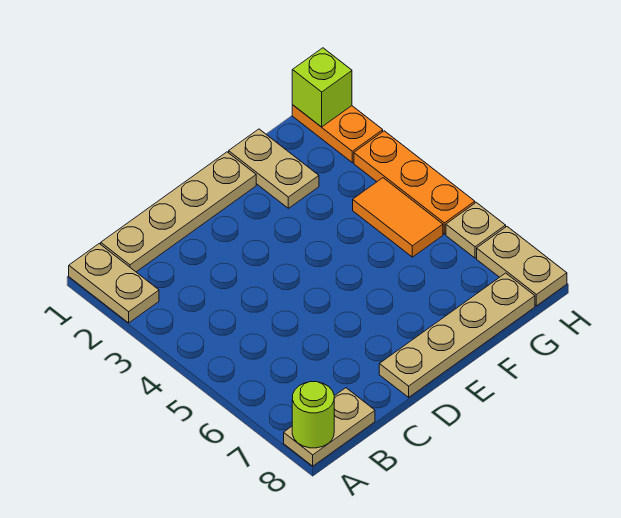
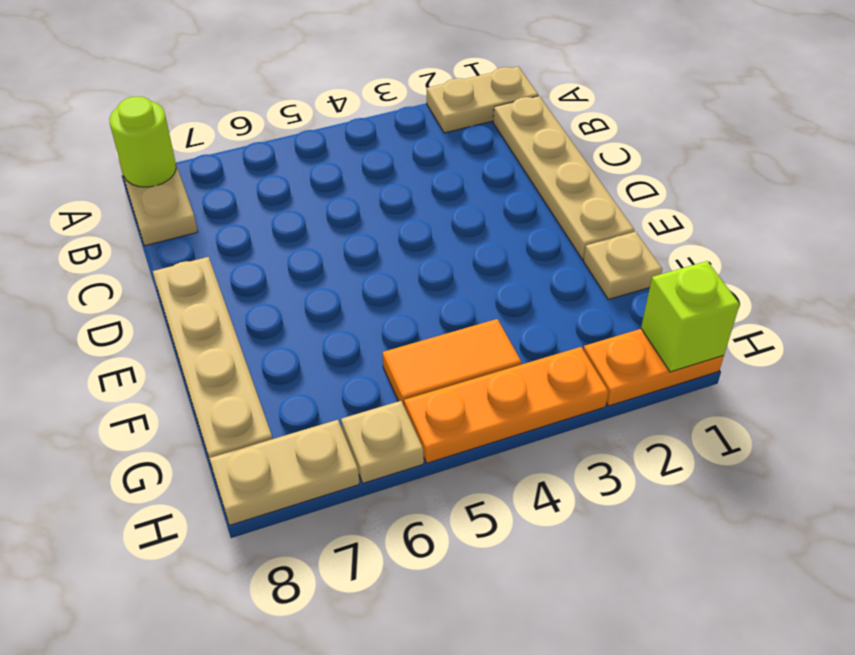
tan plate F1:F2 level 1 -> tan plate F1 level 1

